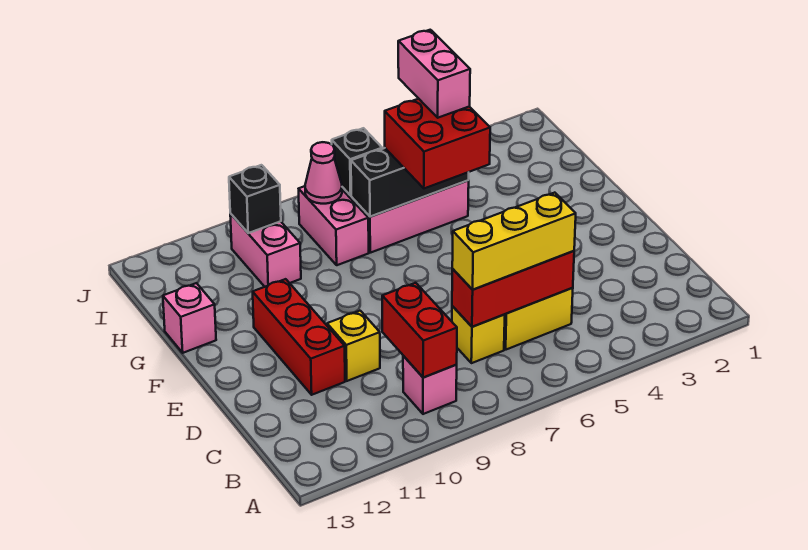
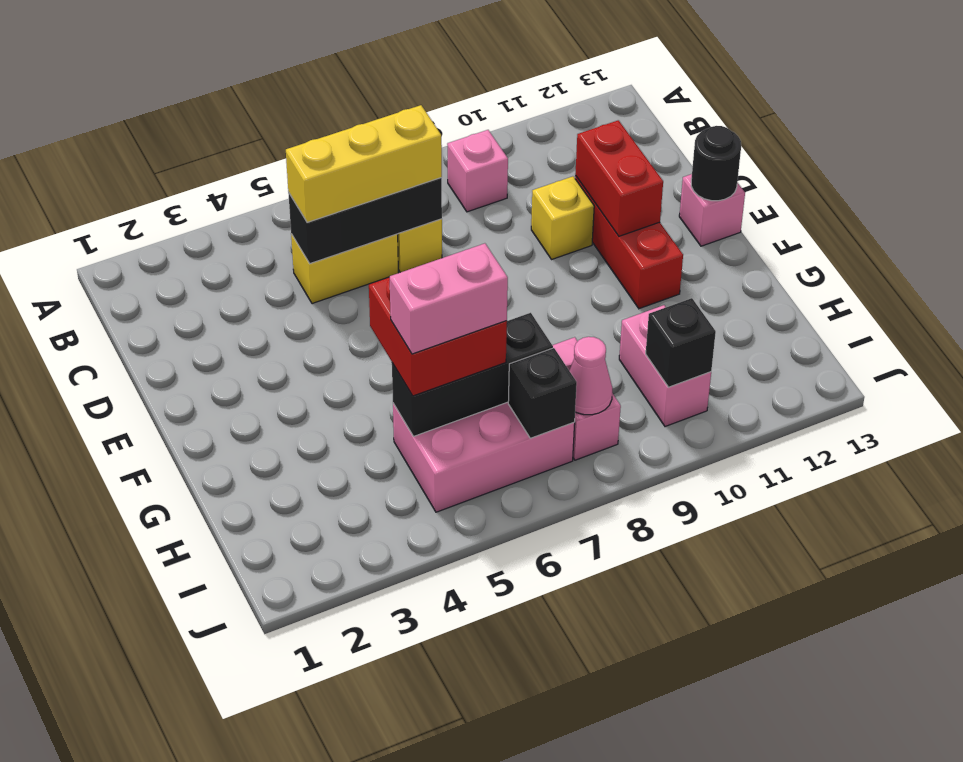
red brick B9:C9 level 2 -> red brick D11:E11 level 2
red brick C5:C7 level 2 -> black brick C5:C7 level 2
none -> black round brick E13 level 2
pink brick G13 level 1 -> pink brick E13 level 1
pink brick H5:I5 level 4 -> pink brick H5:H6 level 4

